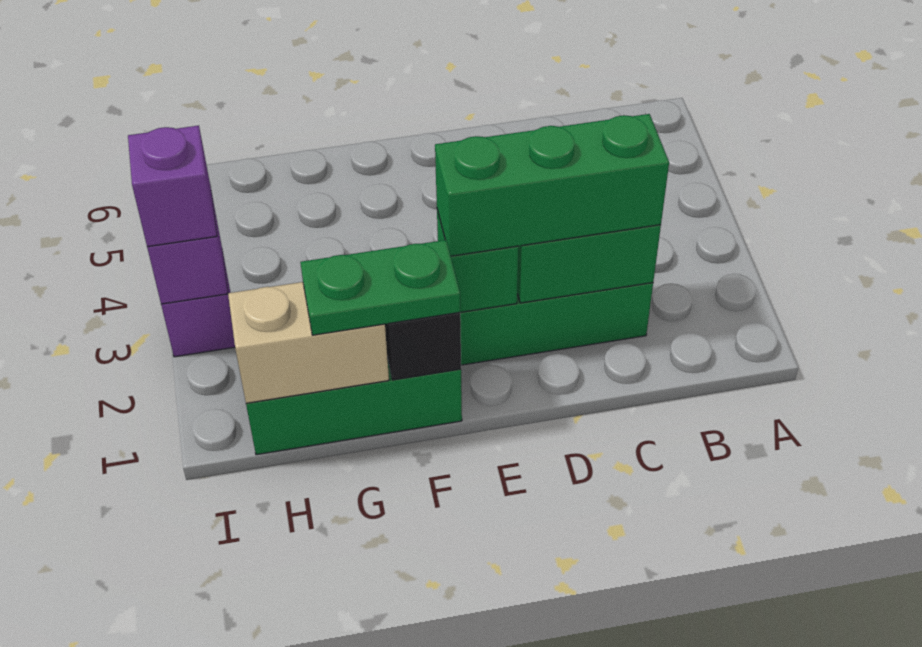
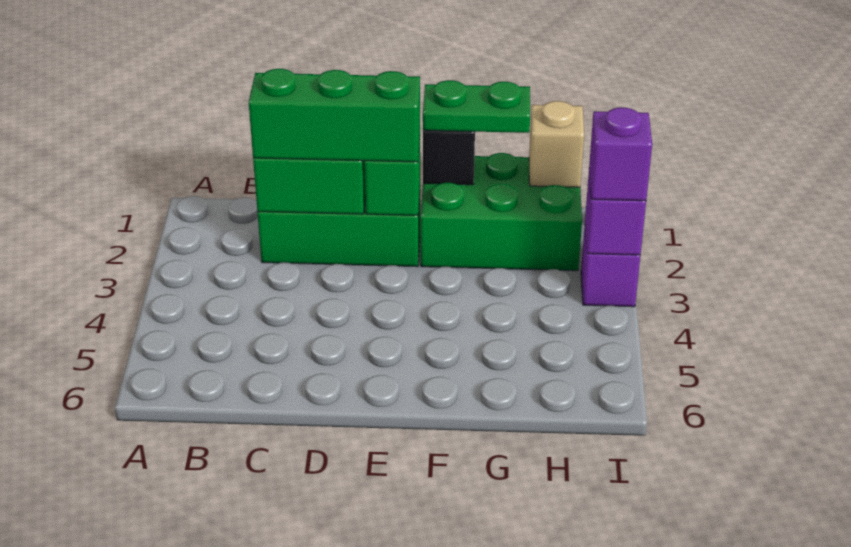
tan brick G1:H1 level 2 -> tan brick H1 level 2

